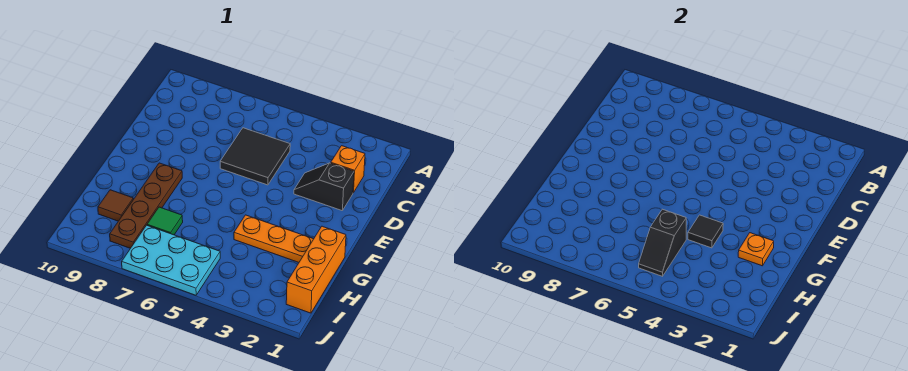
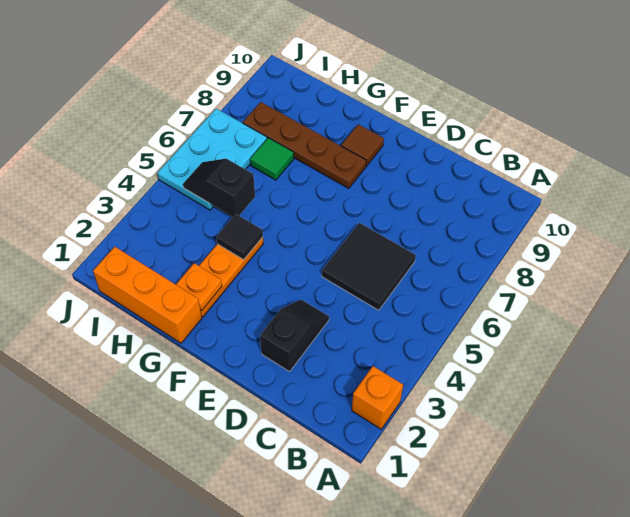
orange brick C2 level 1 -> orange brick A2 level 1
brown tile H9 level 1 -> brown tile F9 level 1

